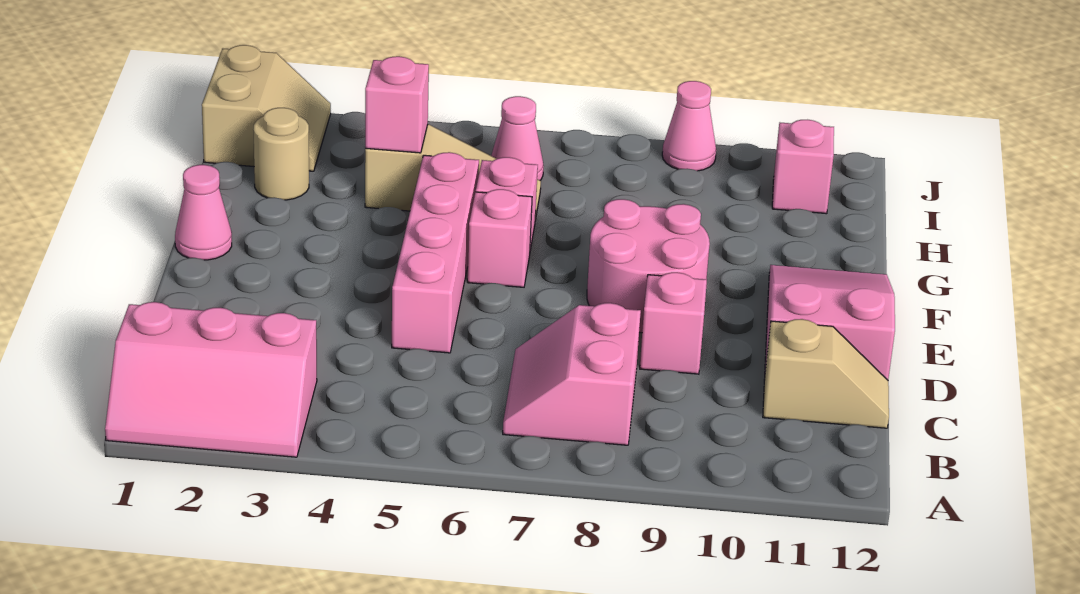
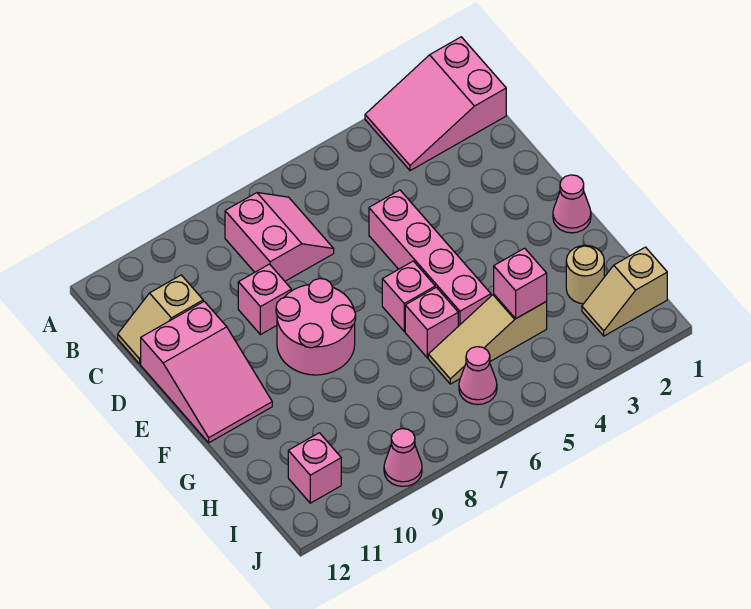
pink slope A1:B3 level 1 top B -> pink slope A1:B3 level 1 top 1
tan slope I1:J2 level 1 top 1 -> tan slope I1:I2 level 1 top 1

